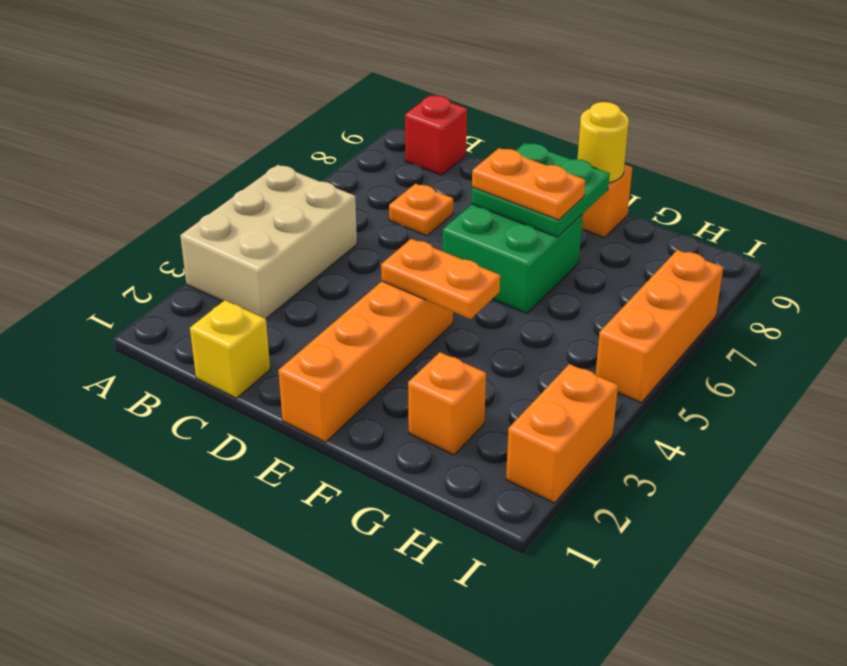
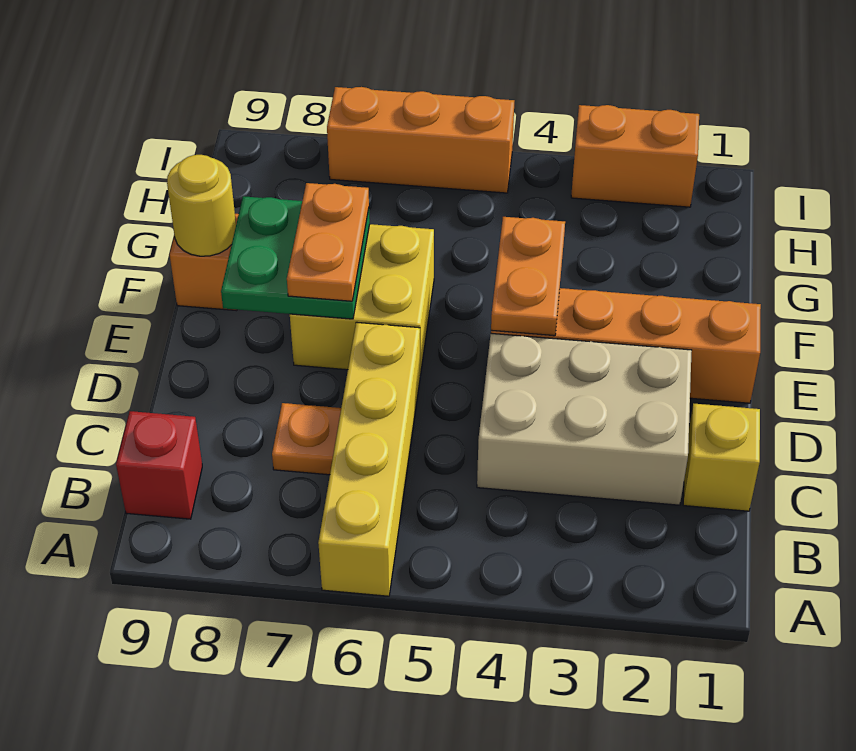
tan brick A3:B5 level 1 -> tan brick C2:D4 level 1
none -> yellow brick A6:D6 level 1
green brick E6:F7 level 1 -> yellow brick E6:F7 level 1
orange brick G2 level 1 -> none

